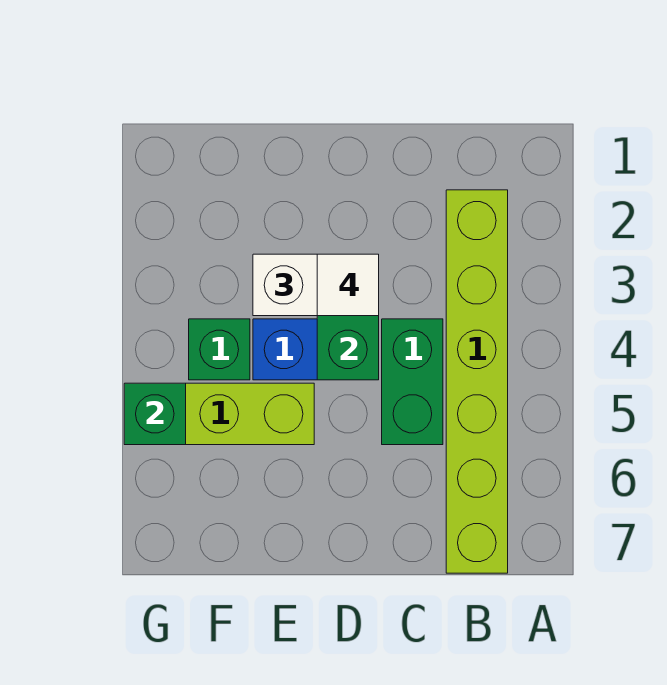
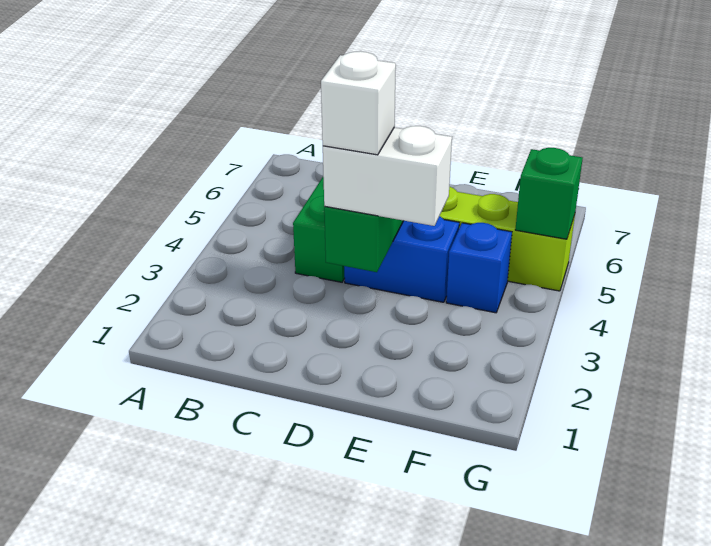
lime brick B2:B7 level 1 -> none
white tile D3 level 4 -> white brick D3 level 4
green brick F4 level 1 -> blue brick F4 level 1

